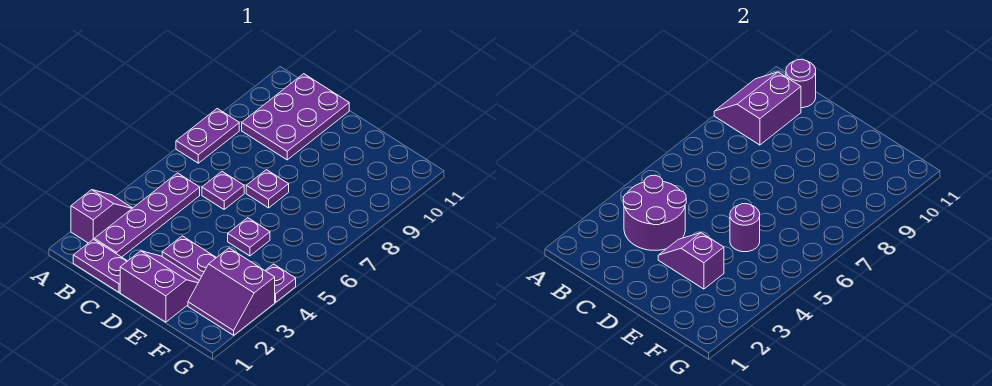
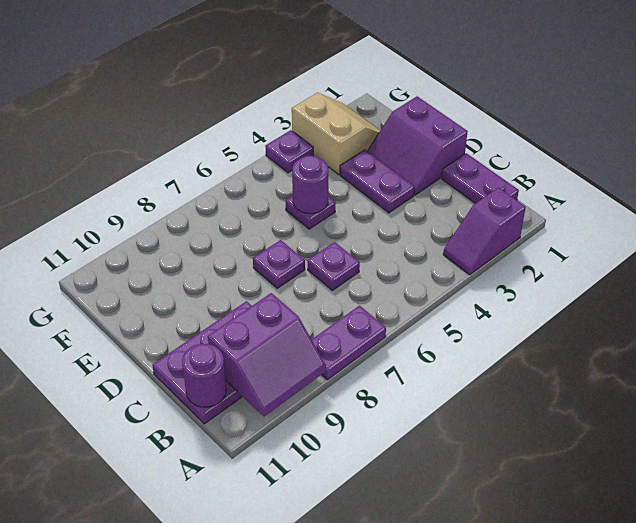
purple plate B2:B5 level 1 -> none
purple round brick B3:C4 level 2 -> none
purple slope D3:E3 level 2 top E -> none
purple slope F2:G3 level 1 top 3 -> tan slope F2:G3 level 1 top 3

